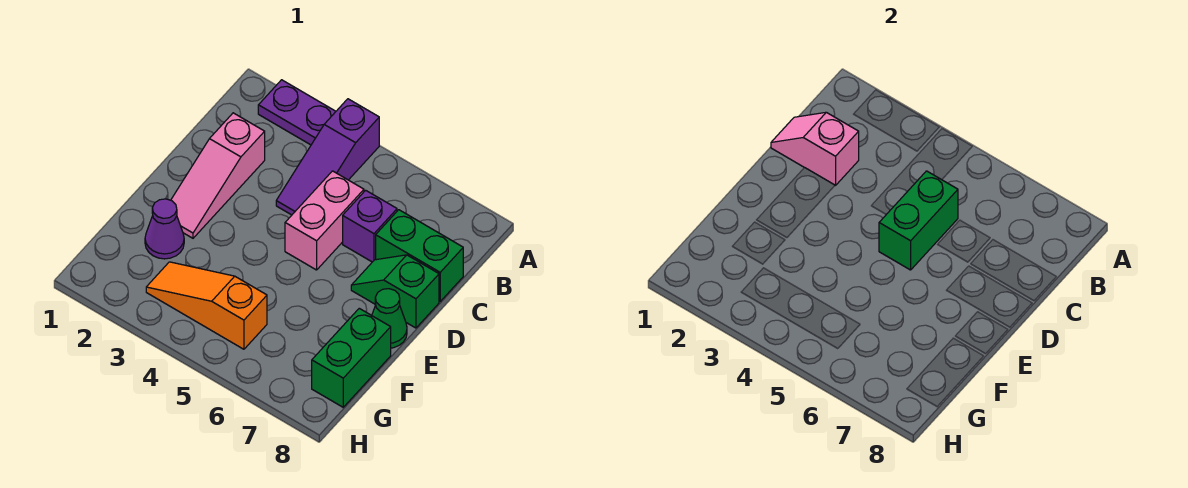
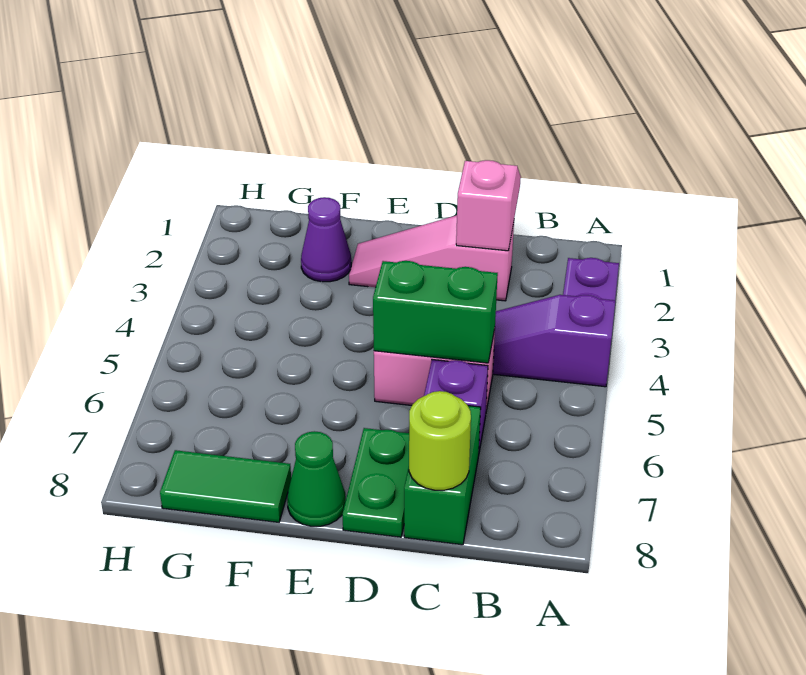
none -> lime round brick C8 level 2
green slope D7:D8 level 1 top 8 -> green plate D7:D8 level 1
green brick F8:G8 level 1 -> green tile F8:G8 level 1
orange slope G3:G5 level 1 top 5 -> none

